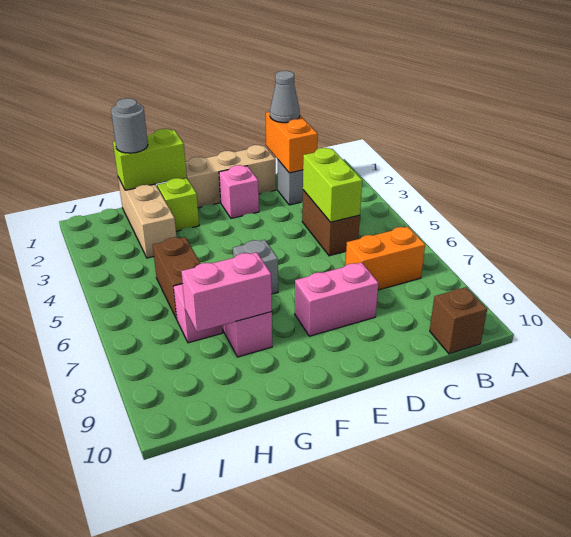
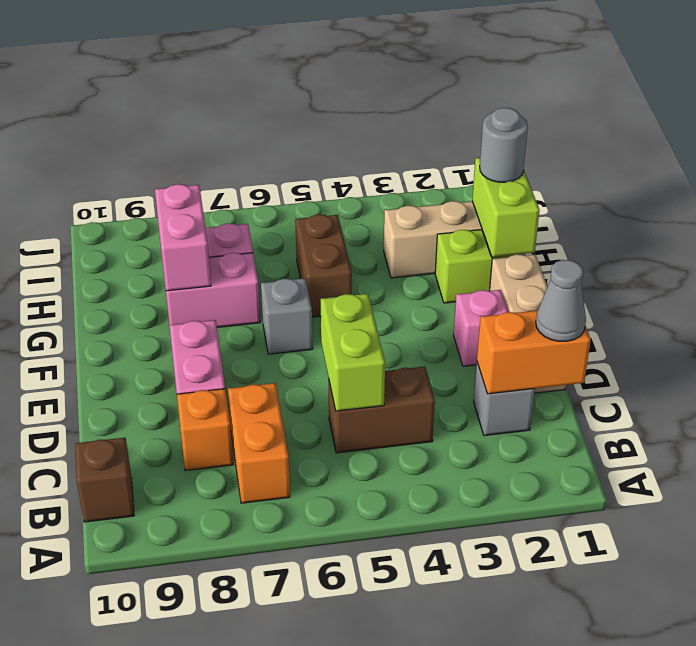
lime brick C4:C5 level 2 -> lime brick C5:D5 level 2
none -> orange brick C8 level 1
brown brick H5:H6 level 1 -> brown brick G5:H5 level 1

